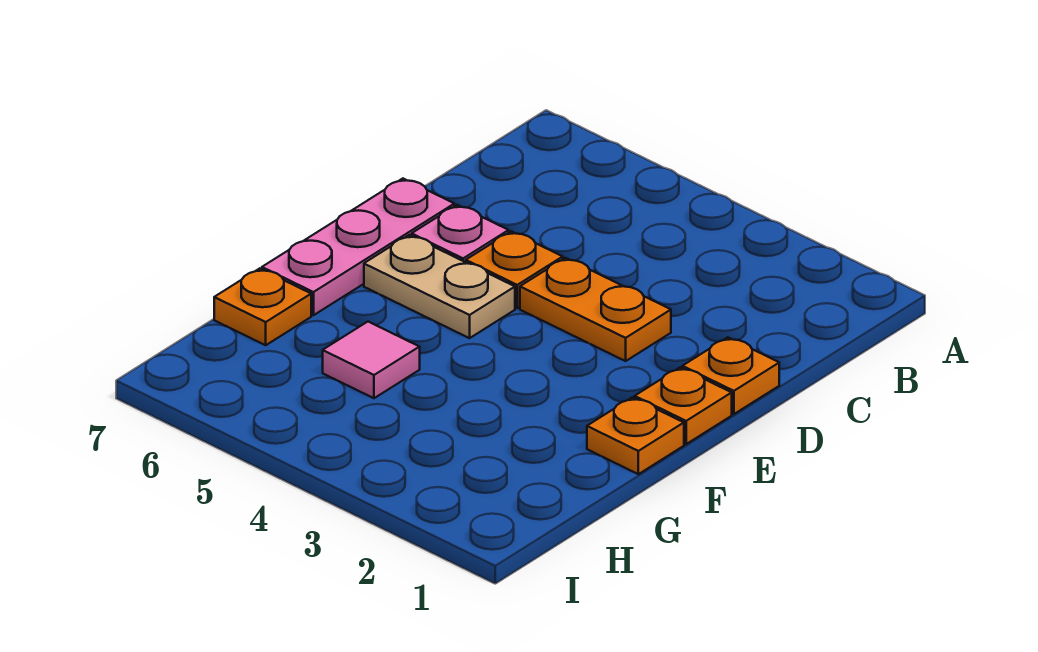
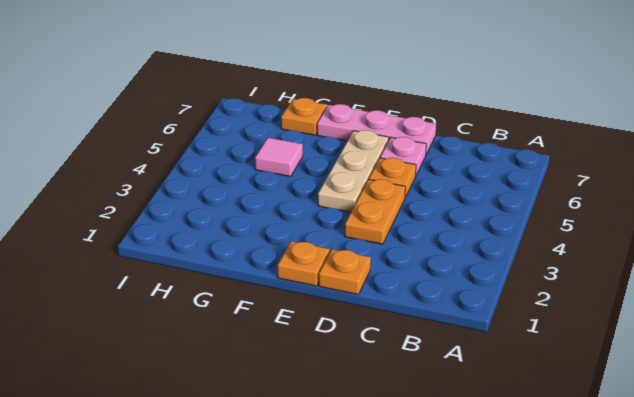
tan plate E5:E6 level 1 -> tan plate E4:E6 level 1
orange plate F1 level 1 -> none

